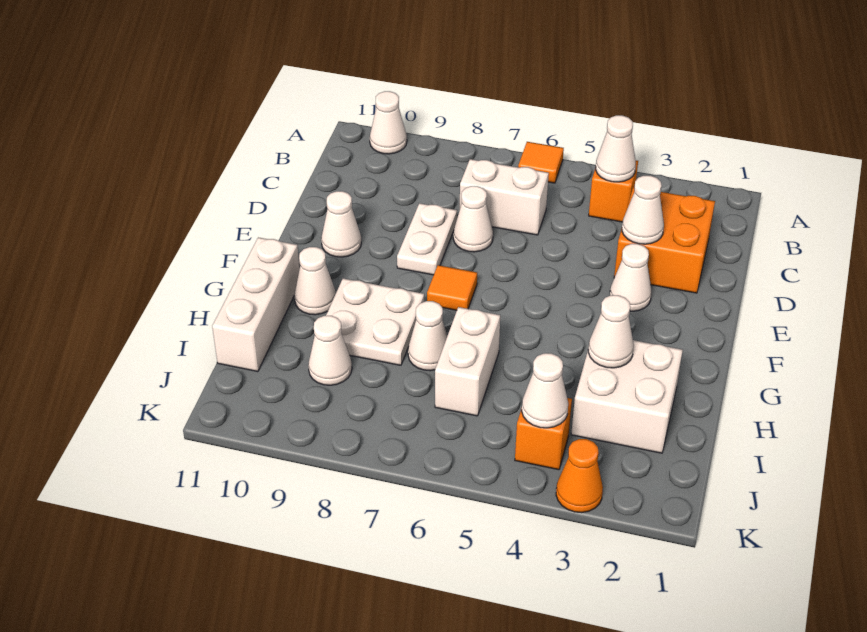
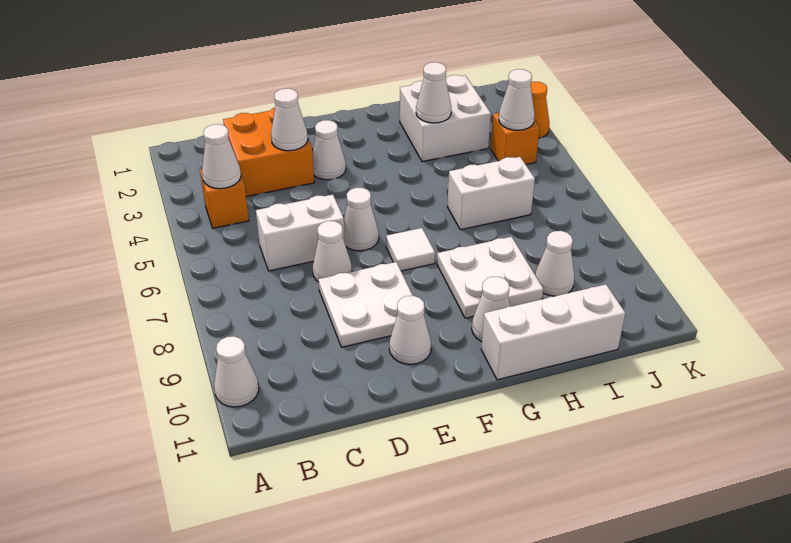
orange tile A6 level 1 -> none
white brick C6:C7 level 1 -> white brick C6:D6 level 1
white plate D8:E8 level 1 -> white plate D8:E9 level 1
orange tile F7 level 1 -> white tile F7 level 1
white cone H7 level 1 -> white cone E6 level 1

